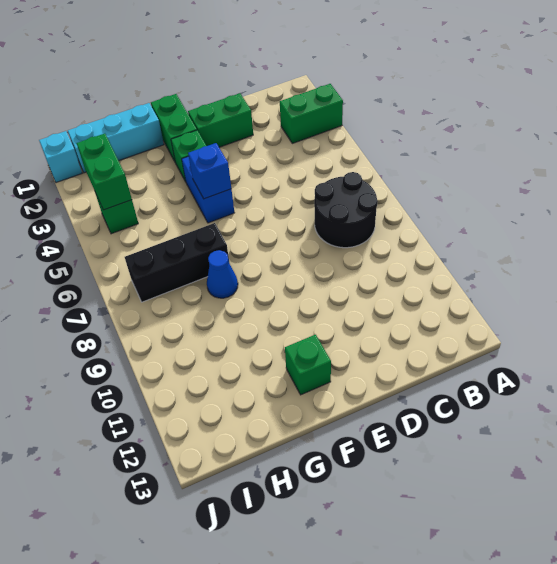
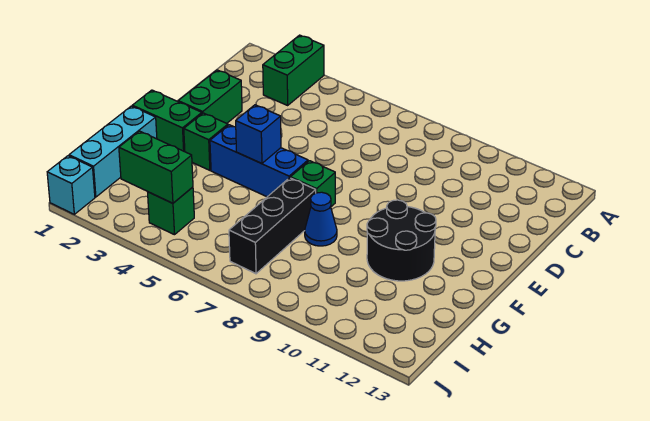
black round brick B7:C8 level 1 -> black round brick F10:G11 level 1
blue brick F4:F5 level 1 -> blue brick F4:F6 level 1
green brick F12 level 1 -> green brick F7 level 1

